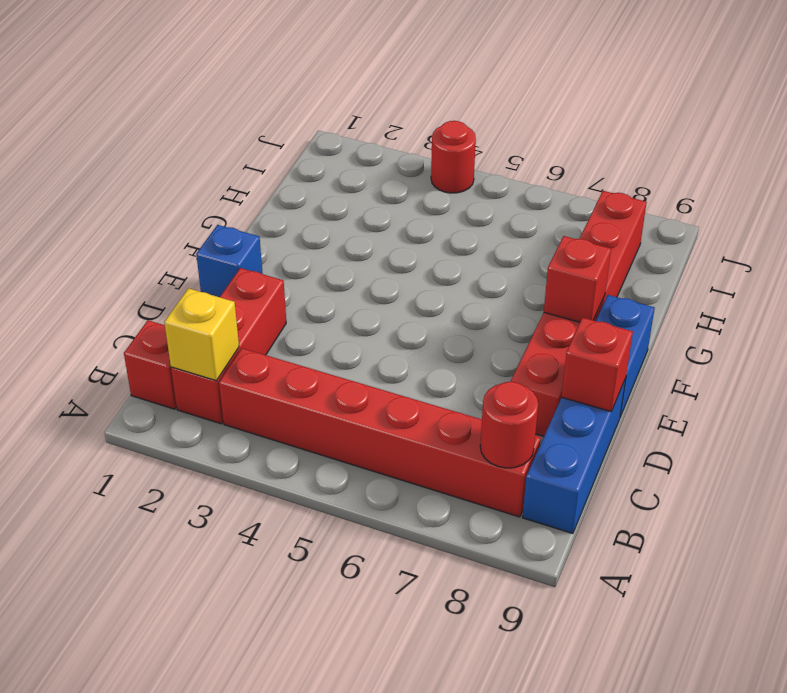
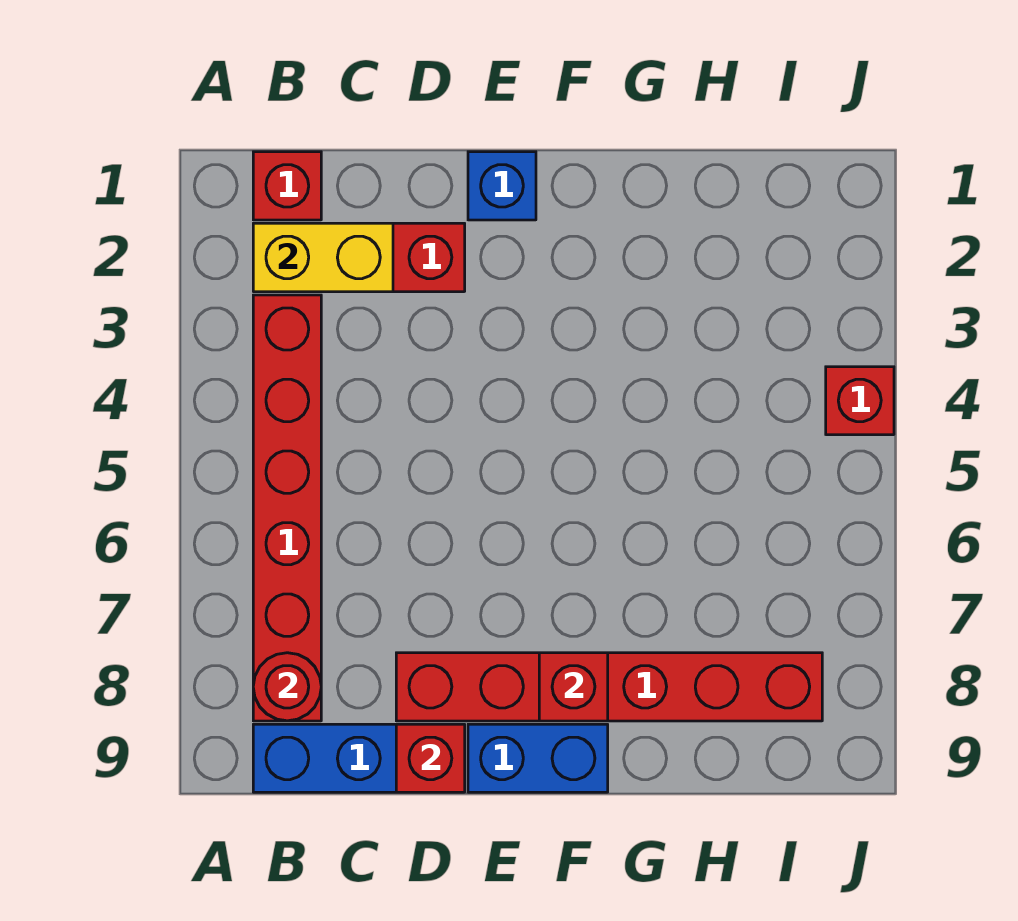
yellow brick B2 level 2 -> yellow brick B2:C2 level 2
red round brick J4 level 1 -> red brick J4 level 1

